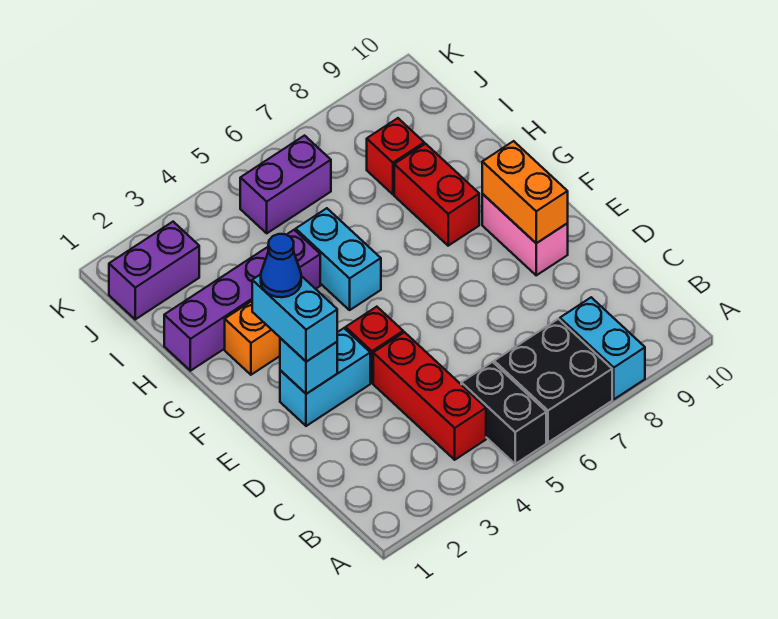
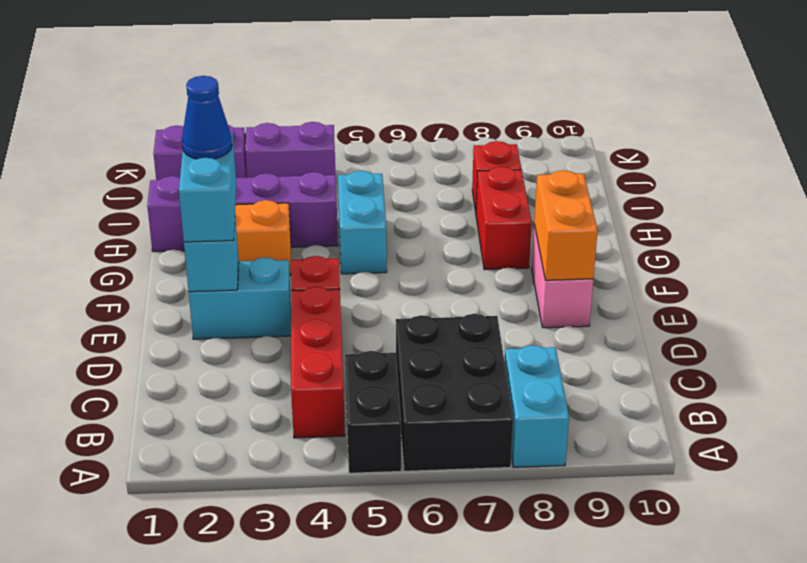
black brick A6:B7 level 1 -> black brick A6:C7 level 1
purple brick J5:J6 level 1 -> purple brick J3:J4 level 1

